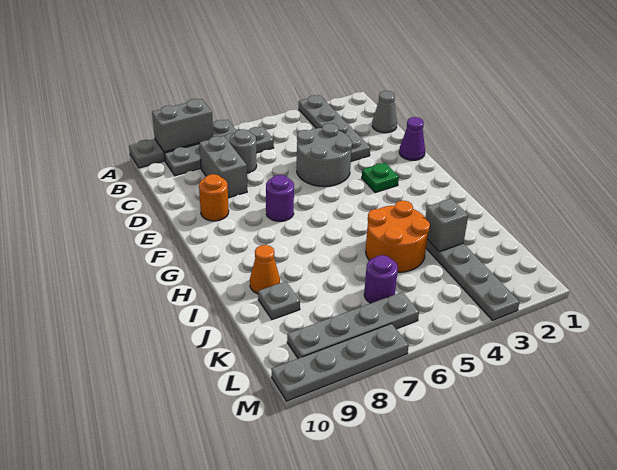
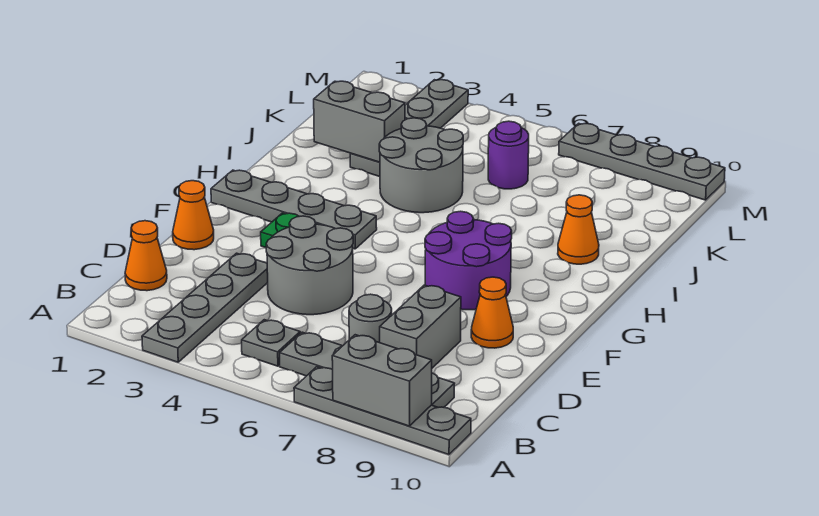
grey cone C1 level 1 -> orange cone C1 level 1
purple cone E1 level 1 -> orange cone E1 level 1
orange round brick E9 level 1 -> orange cone E9 level 1
purple round brick F7 level 1 -> purple round brick F7:G8 level 1
orange round brick I4:J5 level 1 -> grey round brick I4:J5 level 1
grey brick J3 level 2 -> grey brick J2:J3 level 2
grey plate J9 level 1 -> grey plate B5 level 1
grey plate L6:L9 level 1 -> grey plate G1:G4 level 1

